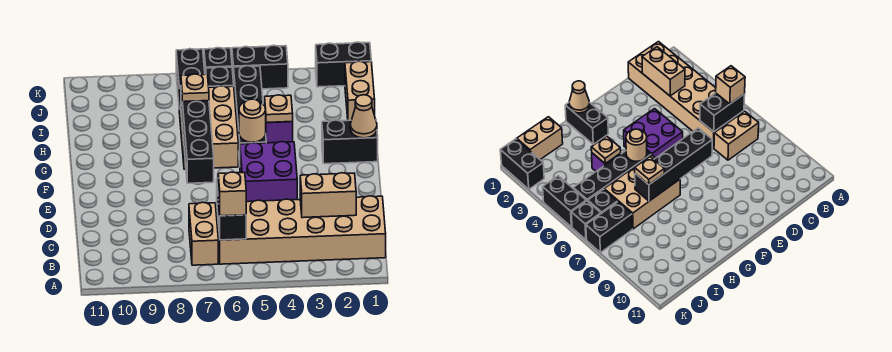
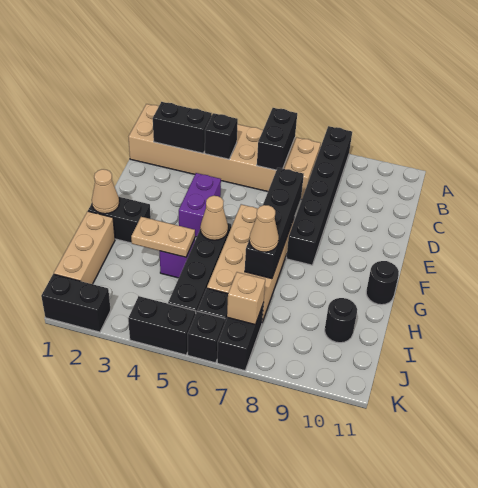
none -> black brick A8:F8 level 1
tan brick B6 level 3 -> tan brick J7 level 2
tan brick C2:C3 level 2 -> black brick C2:C3 level 2
none -> black brick C4 level 2
purple brick E4:F5 level 1 -> purple brick E4:F4 level 1
tan round brick G5 level 2 -> tan cone G5 level 2
tan brick G6:I7 level 1 -> tan brick F6:I7 level 1
none -> black round brick G11 level 1
tan plate H4 level 2 -> tan plate H3:H4 level 2
tan plate H7 level 3 -> tan cone H7 level 3
tan brick I1:J1 level 1 -> tan brick H1:J1 level 1
none -> black round brick I10 level 1

